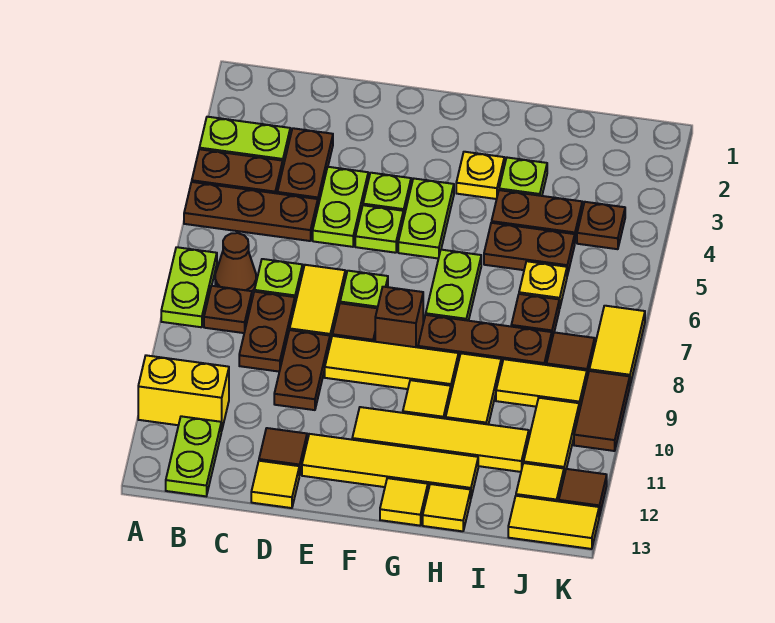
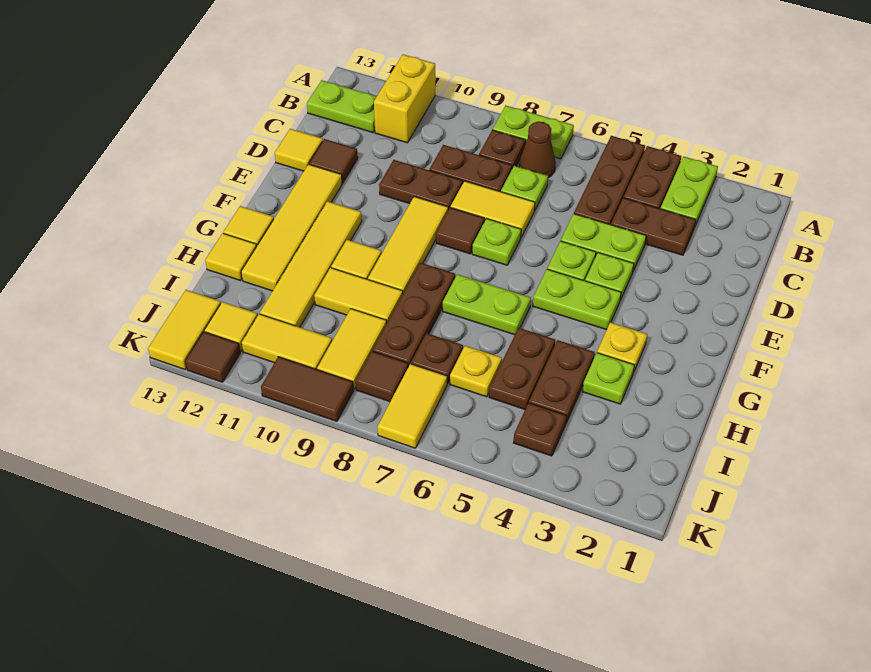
brown brick F8 level 1 -> none
yellow tile K7:K8 level 1 -> yellow tile J7:K7 level 1

